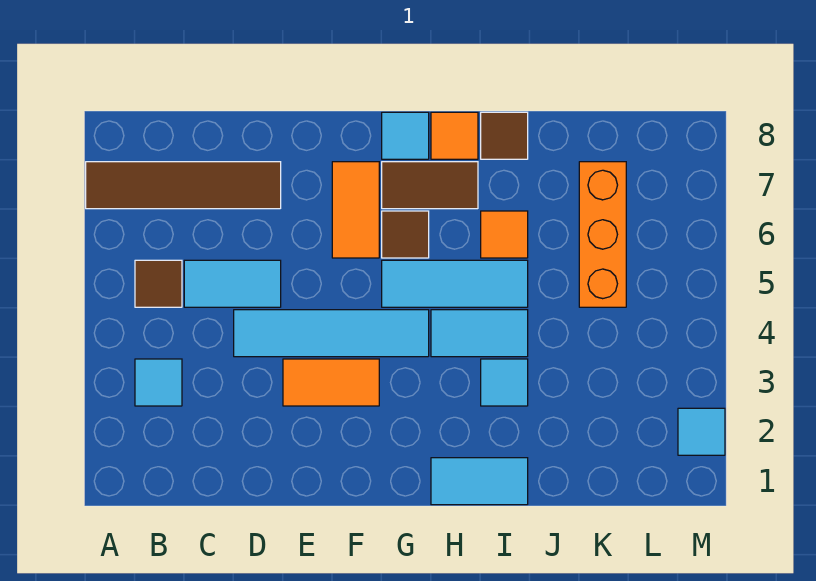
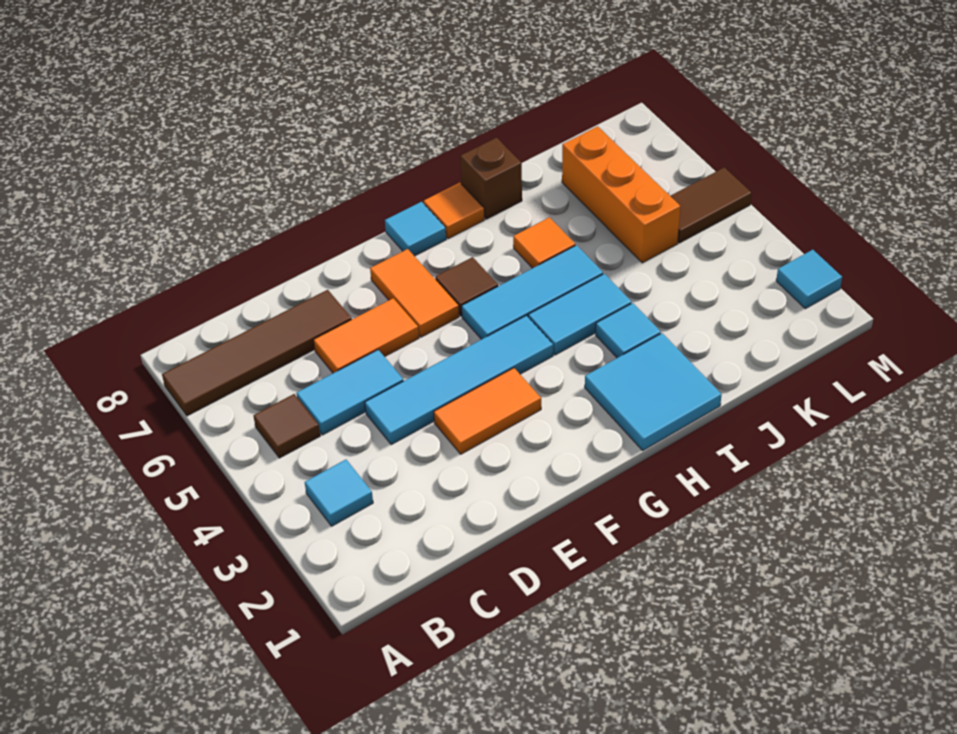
none -> orange tile D6:E6 level 1
brown tile G7:H7 level 1 -> brown tile L5:M5 level 1
cyan tile H1:I1 level 1 -> cyan tile H1:I2 level 1
brown tile I8 level 1 -> brown brick I8 level 1

